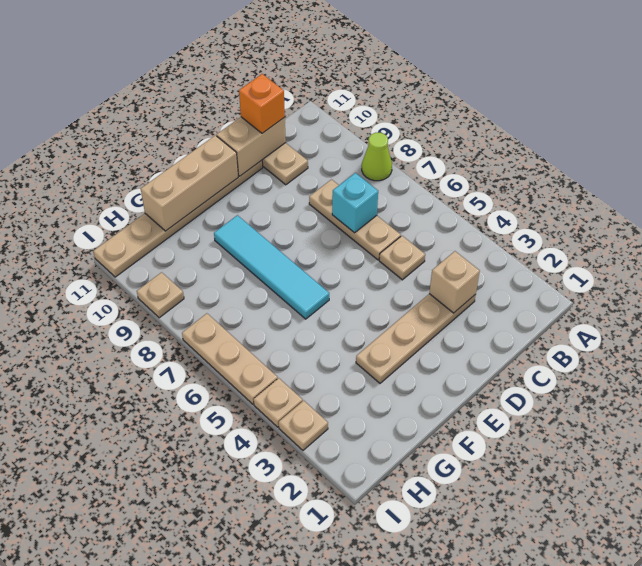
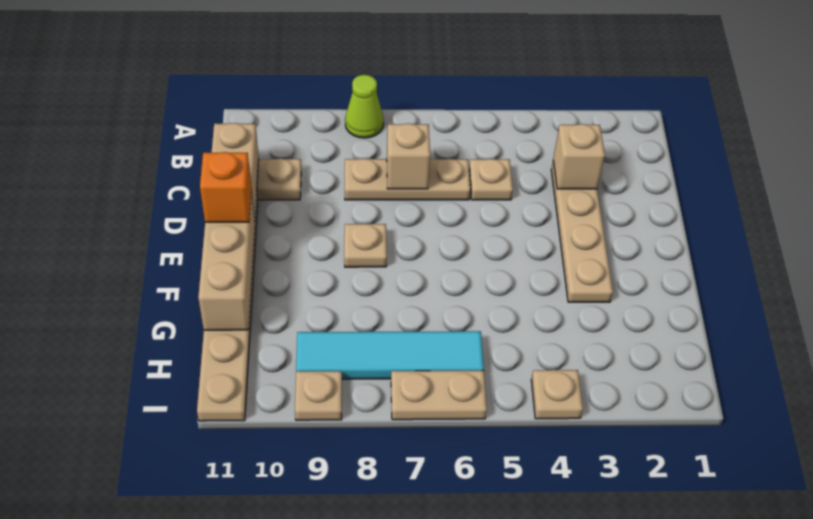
cyan brick C7 level 2 -> tan brick C7 level 2
orange brick C11 level 3 -> orange brick E11 level 3
cyan tile F6:F9 level 1 -> cyan tile H6:H9 level 1
tan plate I3 level 1 -> tan plate E8 level 1
tan plate I5:I7 level 1 -> tan plate I6:I7 level 1

